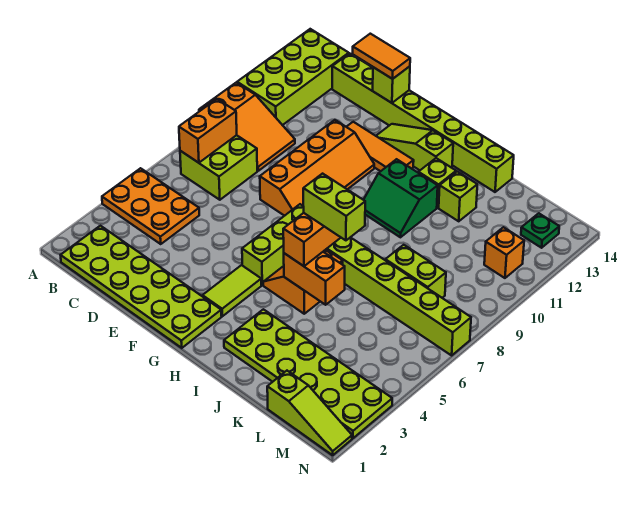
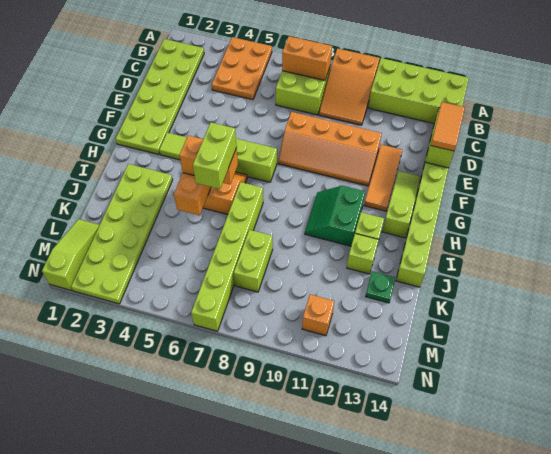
lime slope L1:N1 level 1 top L -> lime slope L1:N1 level 1 top N
green plate M13 level 1 -> green plate K13 level 1

